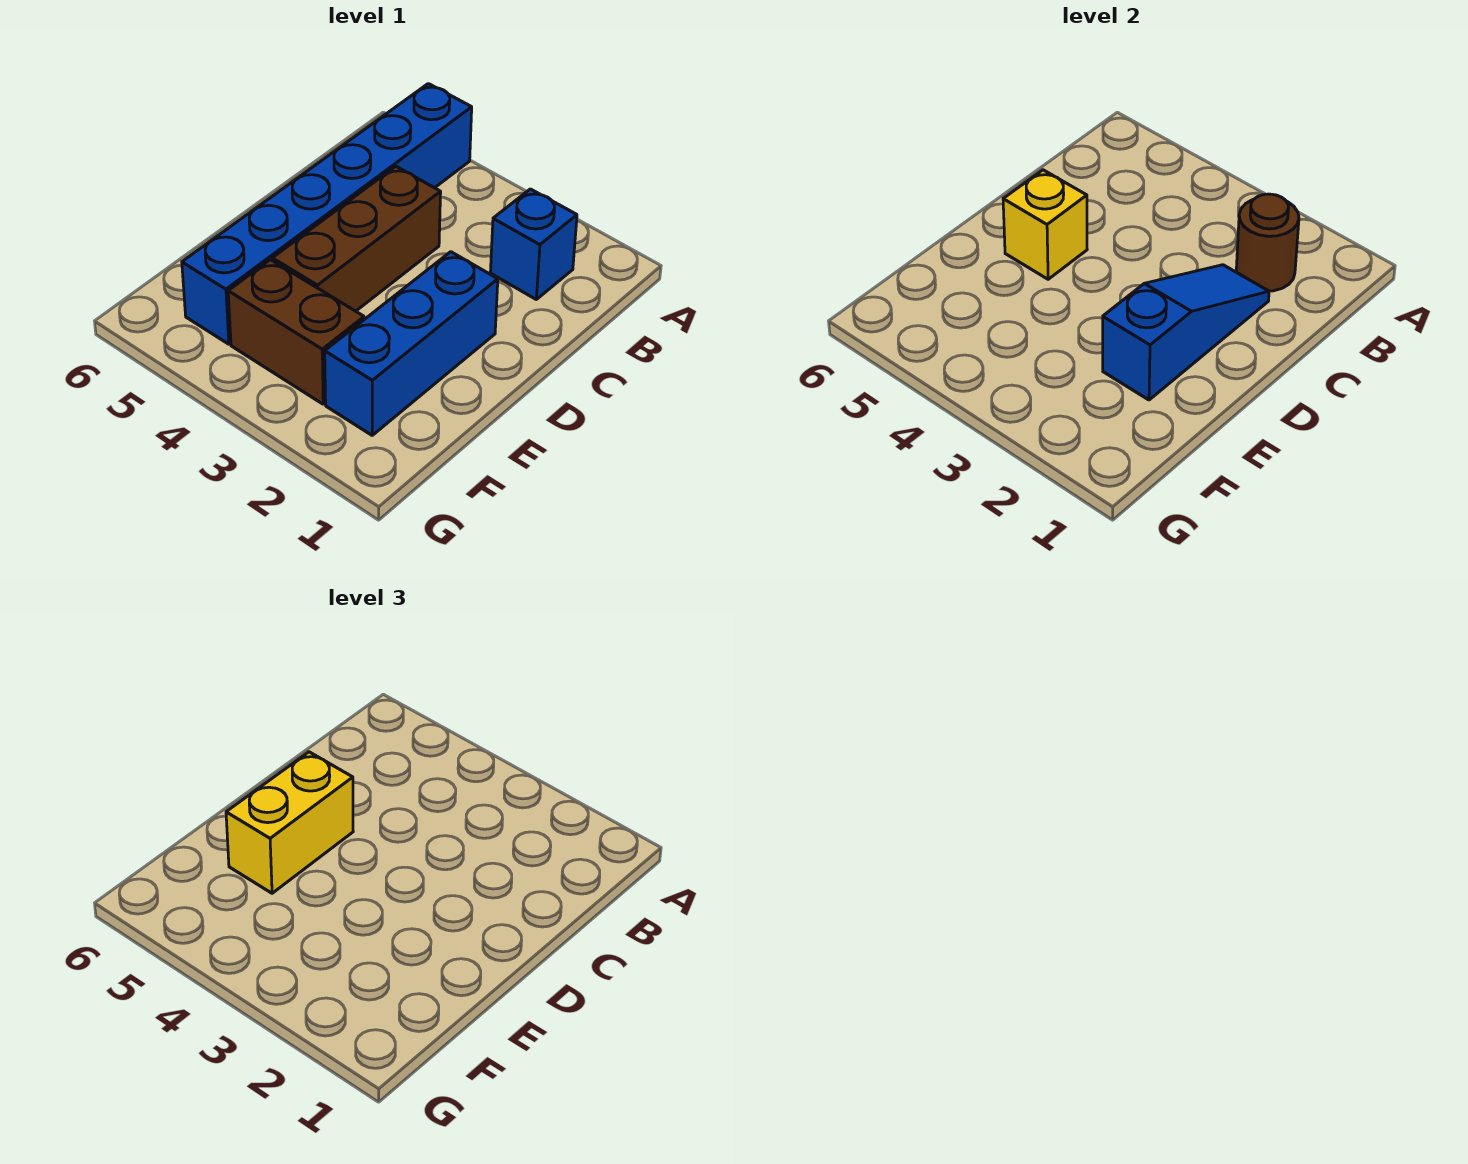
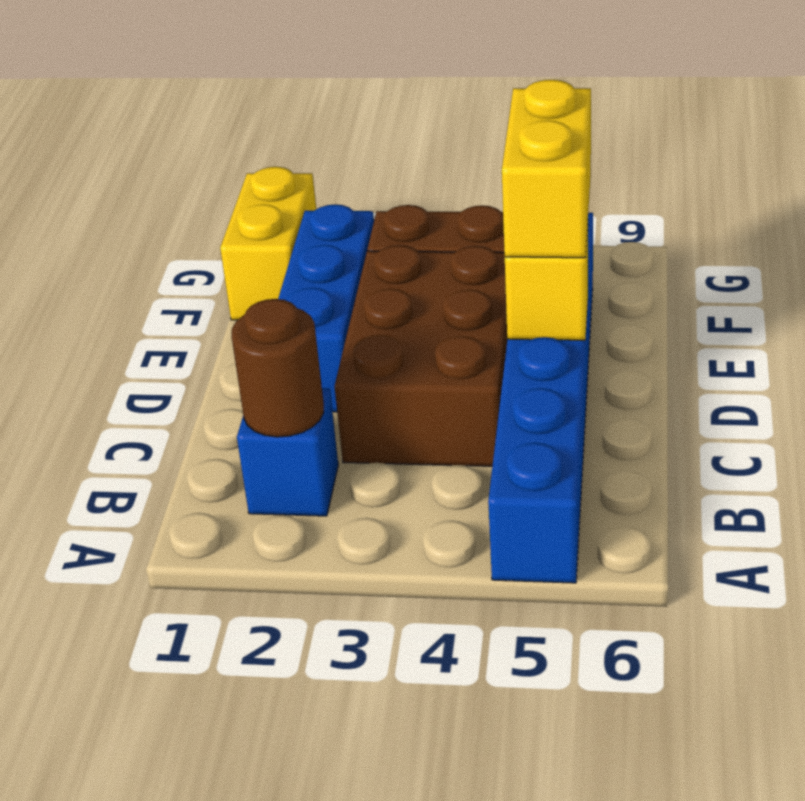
blue slope C2:E2 level 2 top E -> none
brown brick C4:E4 level 1 -> brown brick C3:E4 level 1
none -> yellow brick F1:G1 level 1

